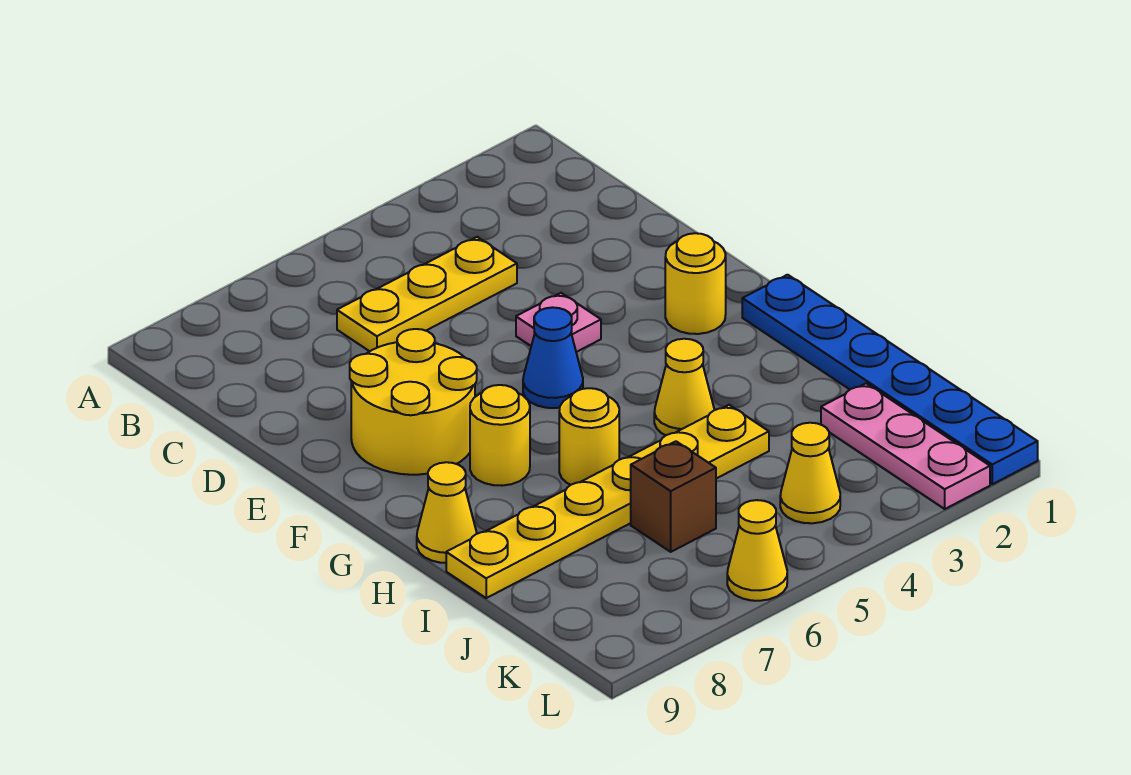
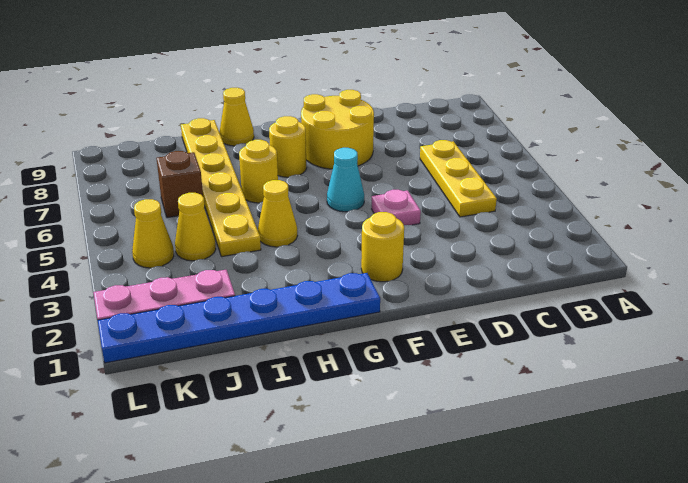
blue cone F5 level 1 -> cyan cone F5 level 1
yellow cone L6 level 1 -> yellow cone J4 level 1

